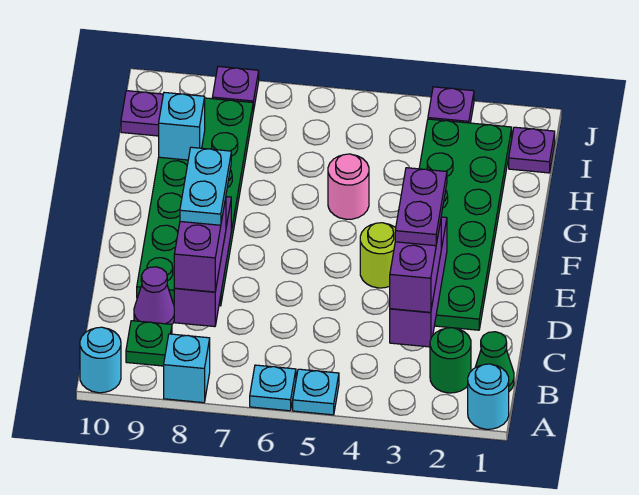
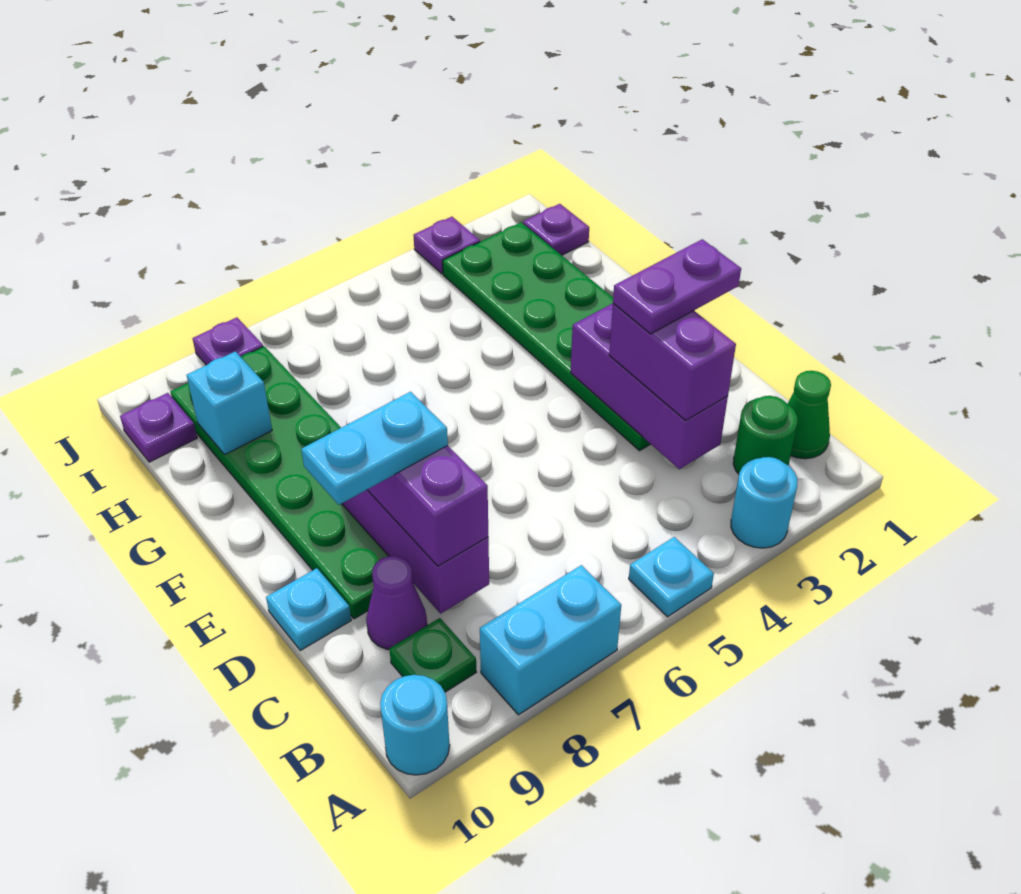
cyan round brick A1 level 1 -> cyan round brick A3 level 1
cyan plate A6 level 1 -> cyan plate D10 level 1
cyan brick A8 level 1 -> cyan brick A7:A8 level 1
purple plate D3:E3 level 4 -> purple plate D2:D3 level 4
cyan plate D8:E8 level 4 -> cyan plate D8:D9 level 4
lime round brick E4 level 1 -> none
pink round brick G5 level 1 -> none

